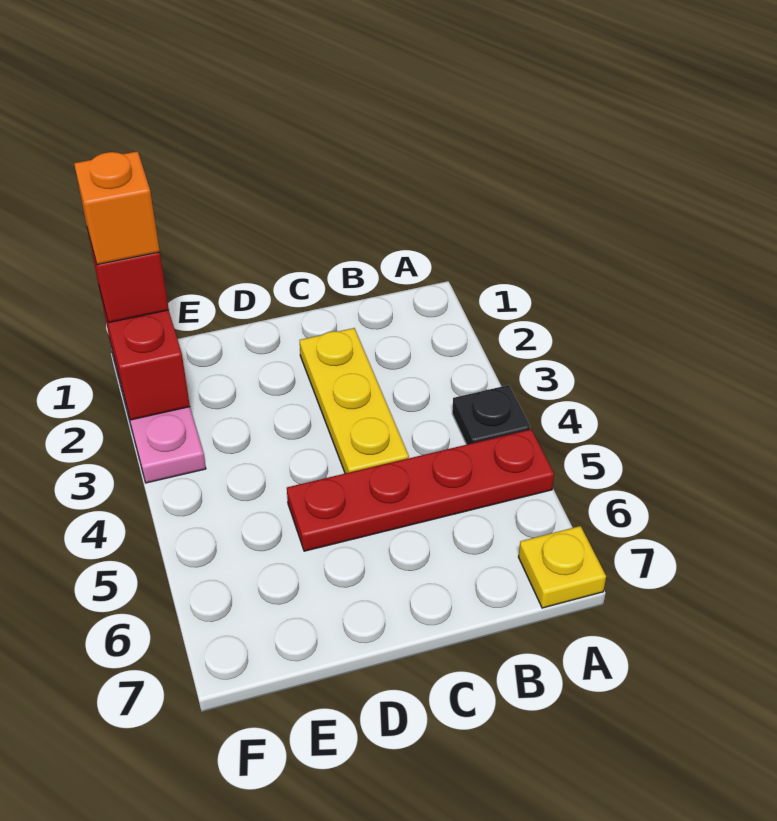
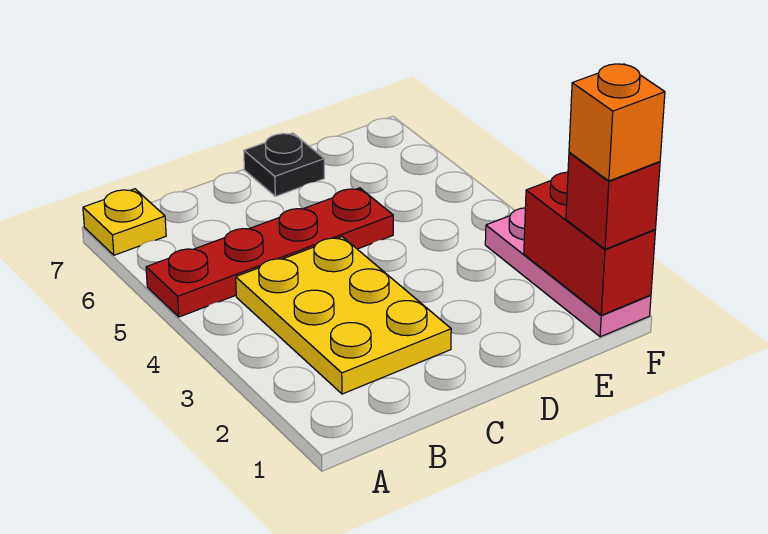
black plate A4 level 1 -> black plate D7 level 1
yellow plate C2:C4 level 1 -> yellow plate B2:C4 level 1

